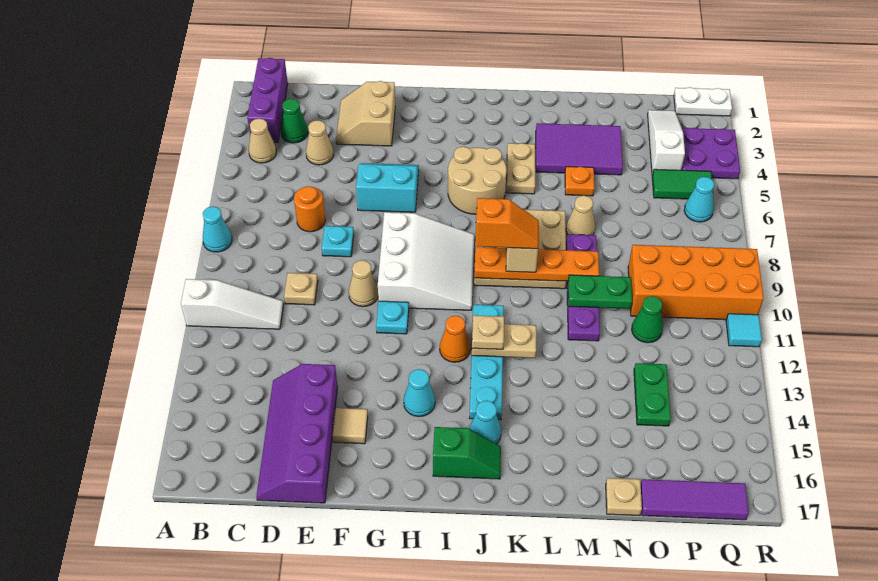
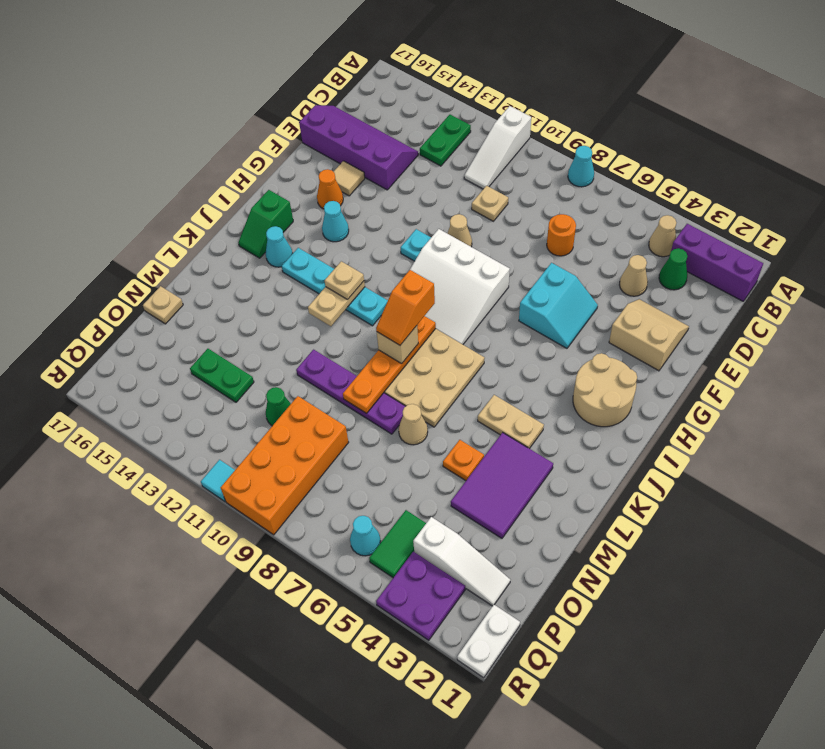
cyan plate E8 level 1 -> none
tan round brick I5:J6 level 1 -> tan round brick H2:I3 level 1
orange cone I12 level 1 -> orange cone G15 level 1
green plate M10:N10 level 2 -> green plate B13:C13 level 1
purple tile O17:Q17 level 1 -> none

